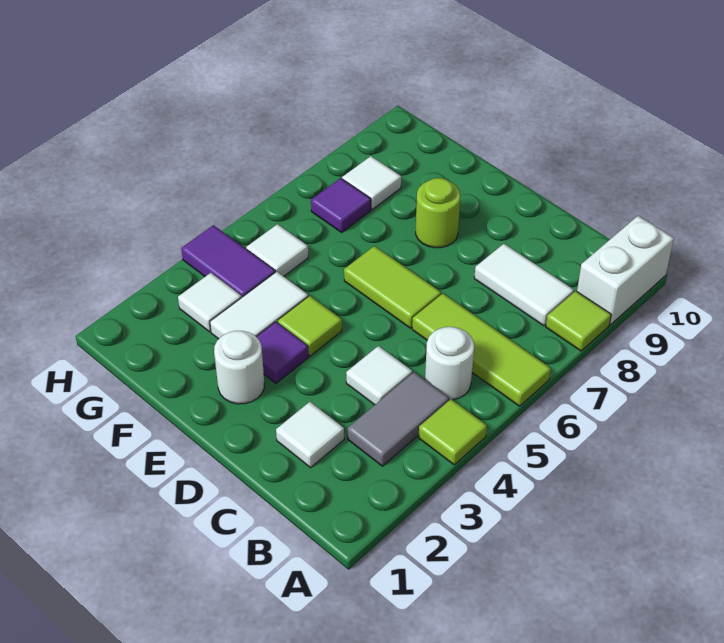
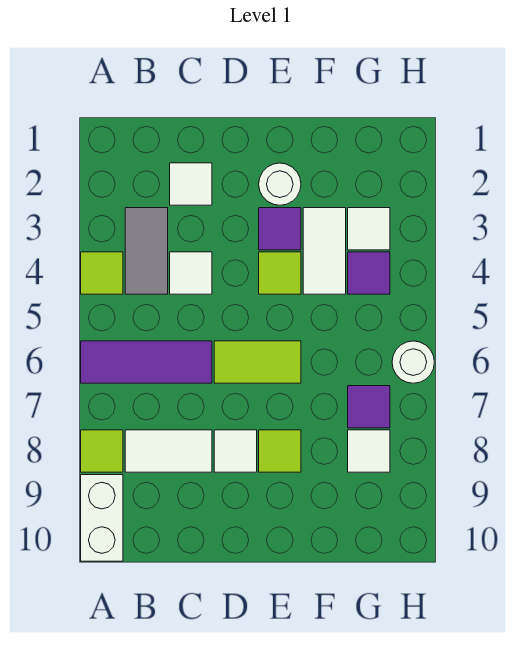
lime tile A6:C6 level 1 -> purple tile A6:C6 level 1
white round brick B5 level 1 -> white round brick H6 level 1
lime round brick E8 level 1 -> lime tile E8 level 1
purple tile G4:H4 level 1 -> purple tile G4 level 1
white tile G5 level 1 -> white tile D8 level 1

